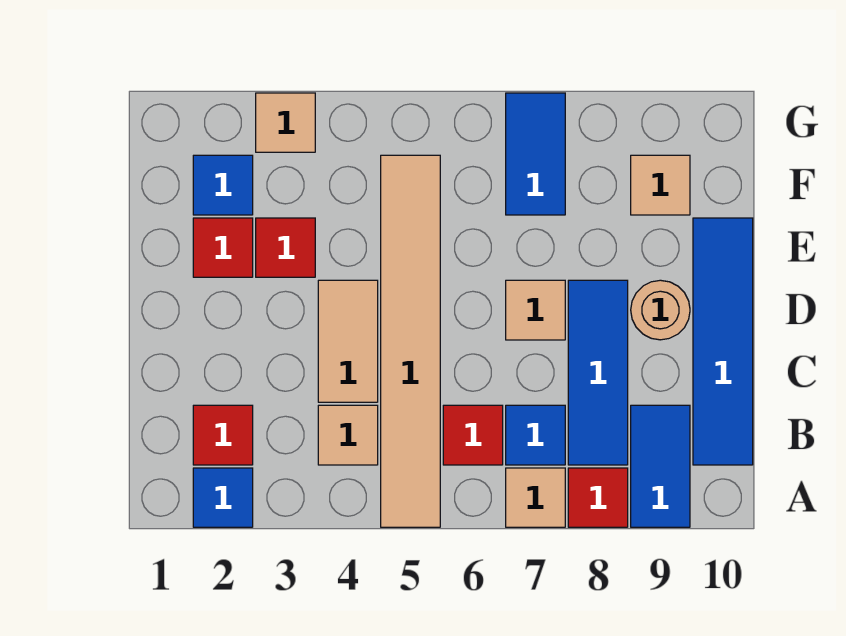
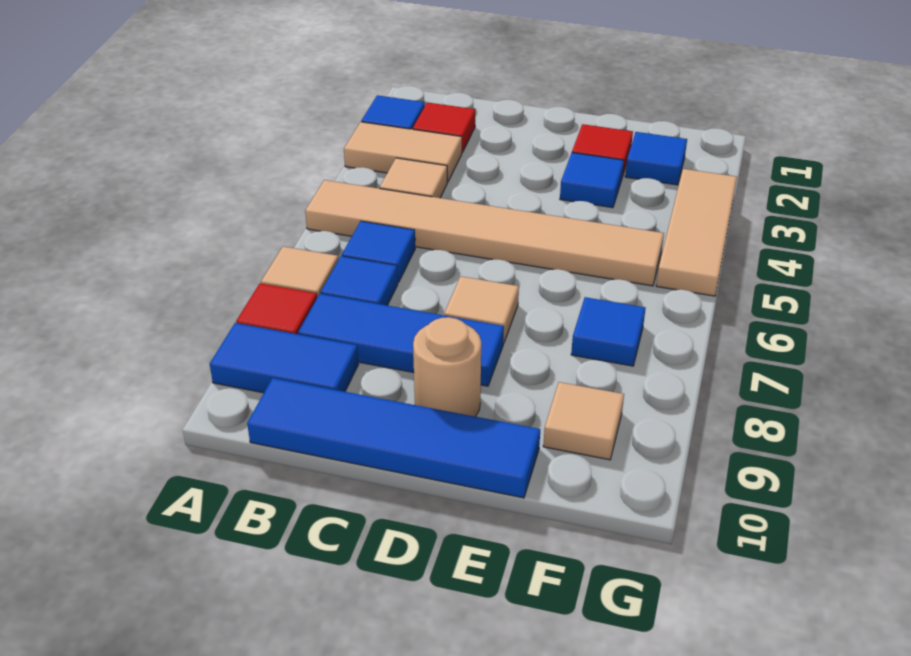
red tile B6 level 1 -> blue tile B6 level 1
tan tile C4:D4 level 1 -> tan tile A3:B3 level 1
red tile E3 level 1 -> blue tile E3 level 1
blue tile F7:G7 level 1 -> blue tile F7 level 1
tan tile G3 level 1 -> tan tile G3:G5 level 1

